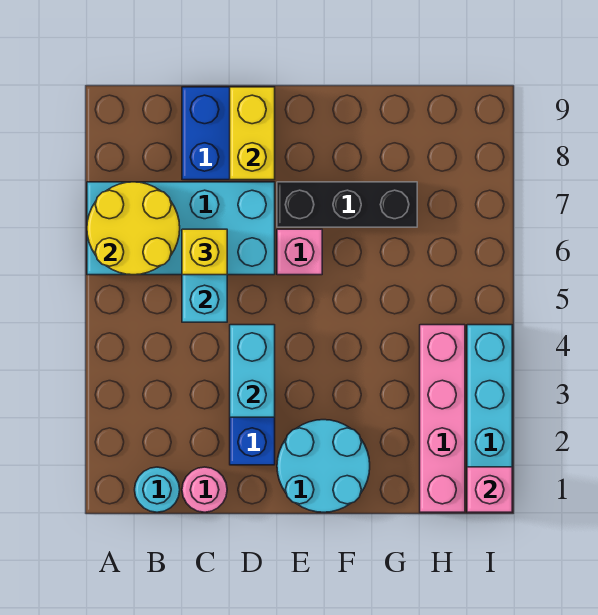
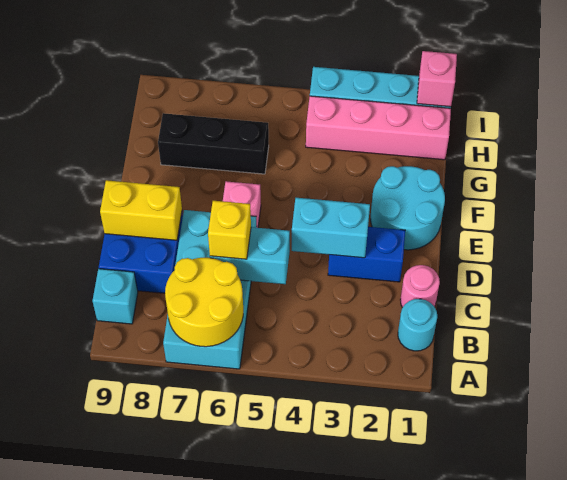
none -> cyan brick B9 level 1
black brick E7:G7 level 1 -> black brick G6:G8 level 1

